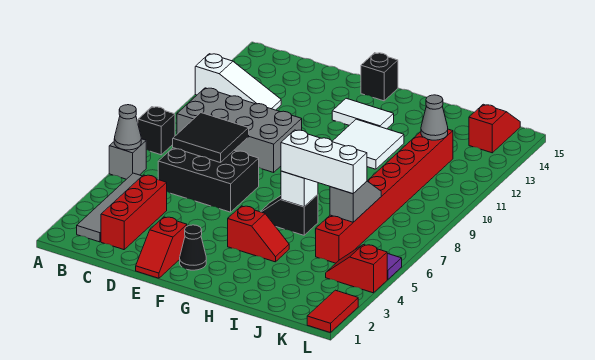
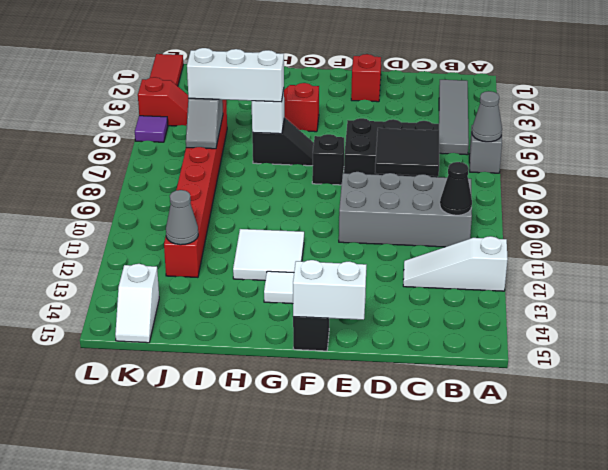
black brick A8 level 1 -> black brick F7 level 1
red brick C2:C4 level 1 -> none
none -> white brick E15:F15 level 2
black cone F2 level 1 -> black cone B10 level 2
red slope K14:K15 level 1 top 14 -> white slope K14:K15 level 1 top 14

